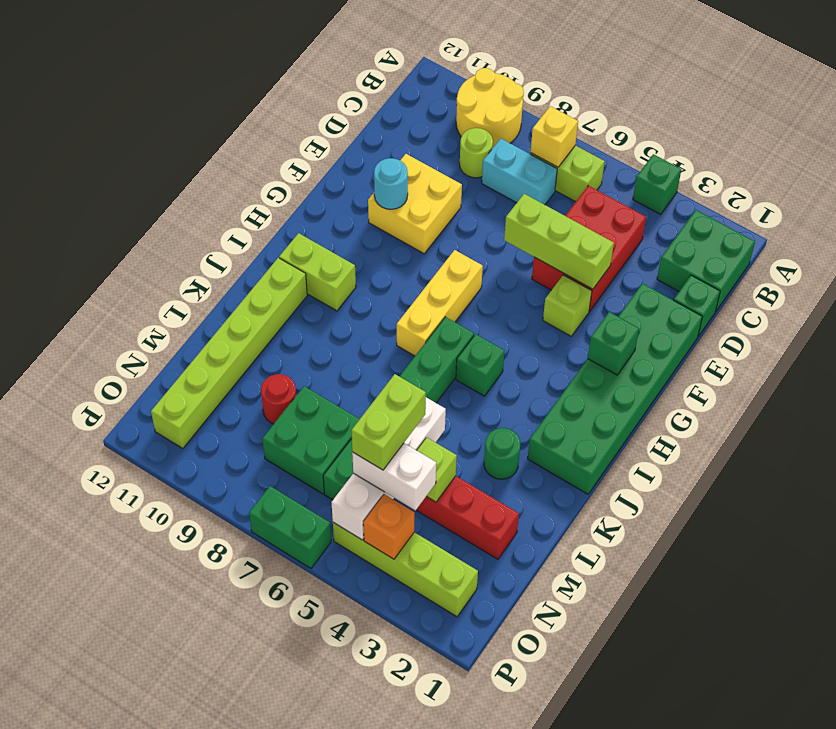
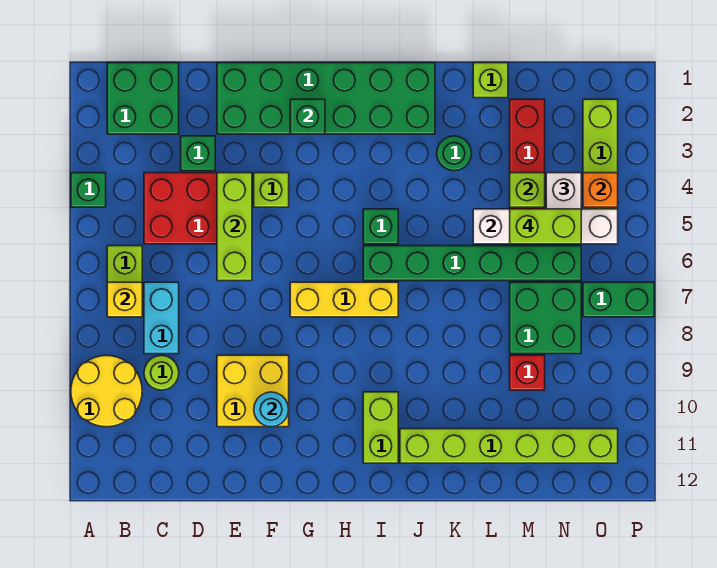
green brick D1 level 1 -> green brick D3 level 1
none -> lime brick L1 level 1
red round brick M9 level 1 -> red brick M9 level 1
green brick P6:P7 level 1 -> green brick O7:P7 level 1

